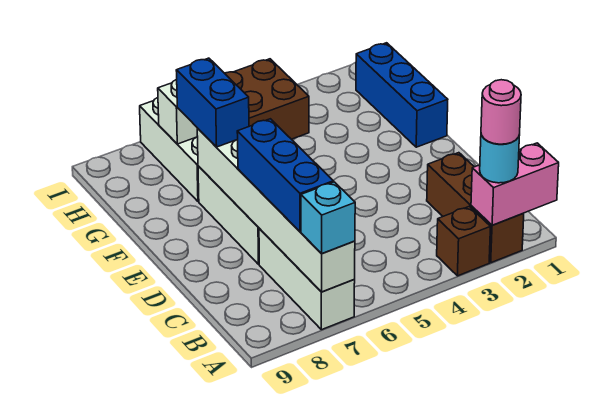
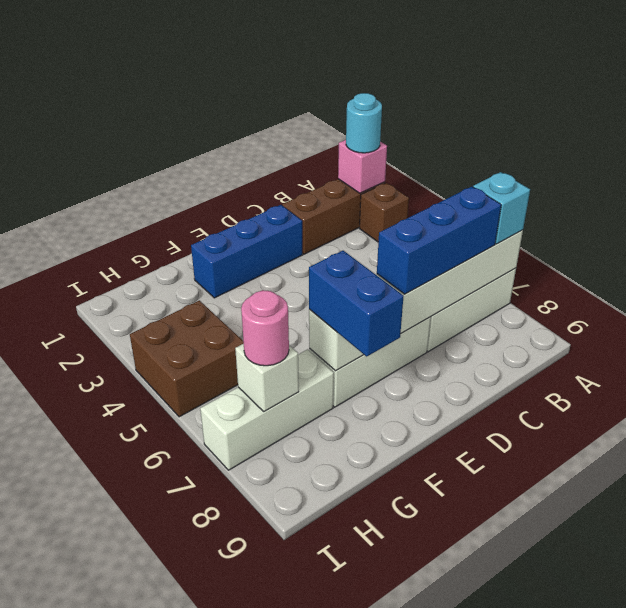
pink brick A1:A2 level 2 -> pink brick A2 level 2
pink round brick A2 level 4 -> pink round brick H7 level 3
blue brick F1:H1 level 1 -> blue brick D2:F2 level 1
blue brick F7:G7 level 3 -> blue brick F7:F8 level 3

